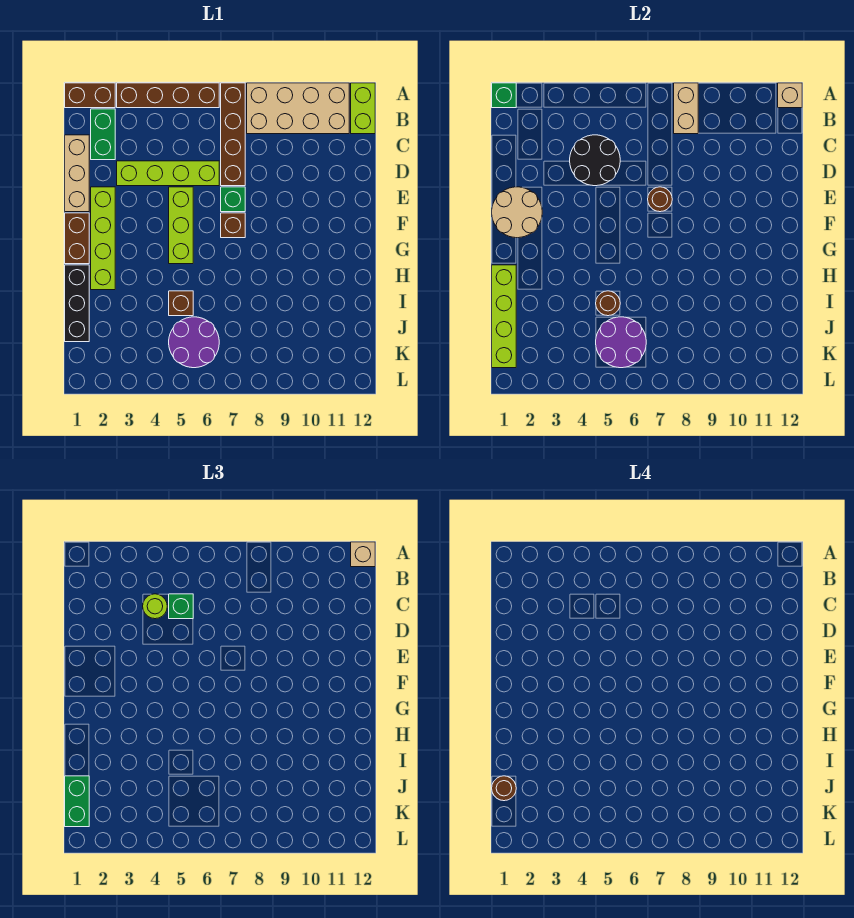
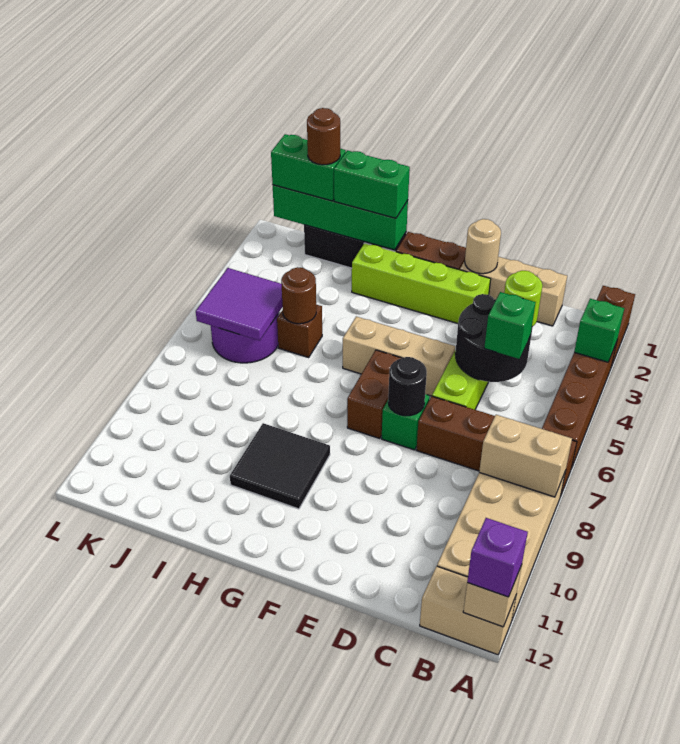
green brick A1 level 2 -> green brick A3 level 2
lime brick A12:B12 level 1 -> tan brick A12:B12 level 1
tan brick A12 level 3 -> purple brick A12 level 3
green brick B2:C2 level 1 -> green brick H1:I1 level 3
tan round brick E1:F2 level 2 -> tan round brick E1 level 2
lime brick E5:G5 level 1 -> tan brick E5:G5 level 1
brown round brick E7 level 2 -> black round brick E7 level 2
brown brick F7 level 1 -> brown brick F6:F7 level 1
none -> black tile G9:H10 level 1
lime brick H1:K1 level 2 -> green brick H1:K1 level 2
purple round brick J5:K6 level 2 -> purple tile J5:K6 level 2

